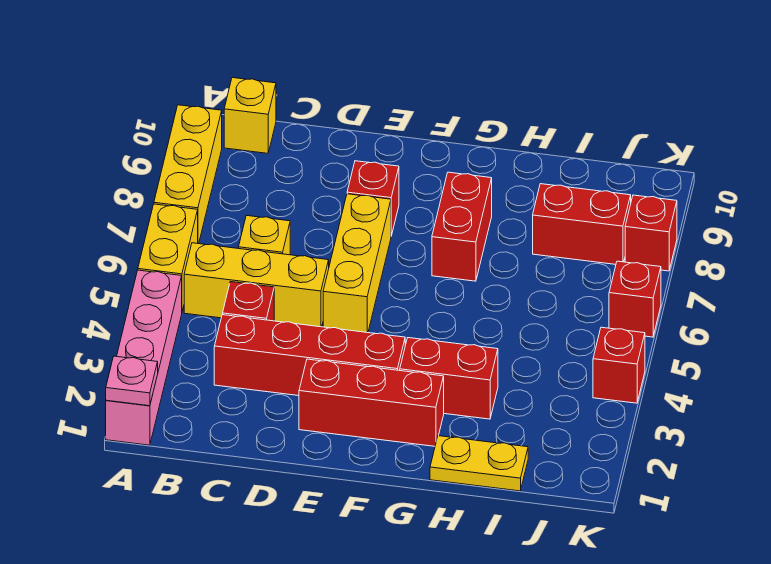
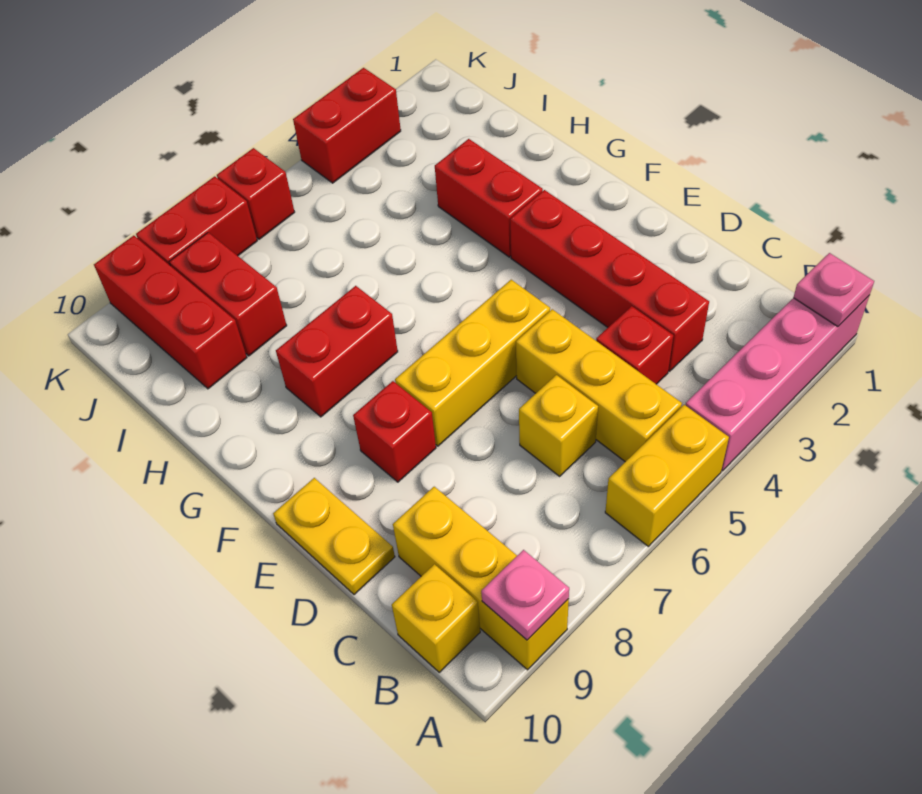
yellow brick A7:A9 level 1 -> yellow brick A9:C9 level 1
none -> pink plate A9 level 2
red brick E2:G2 level 1 -> red brick I9:K9 level 1
yellow plate H1:I1 level 1 -> yellow plate D10:E10 level 1
red brick K4 level 1 -> red brick K3:K4 level 1
red brick K8 level 1 -> red brick K7:K8 level 1

